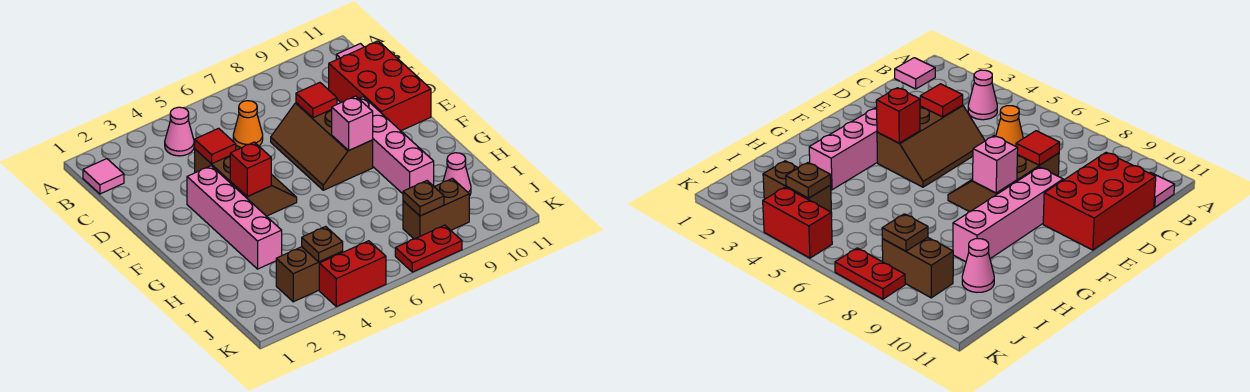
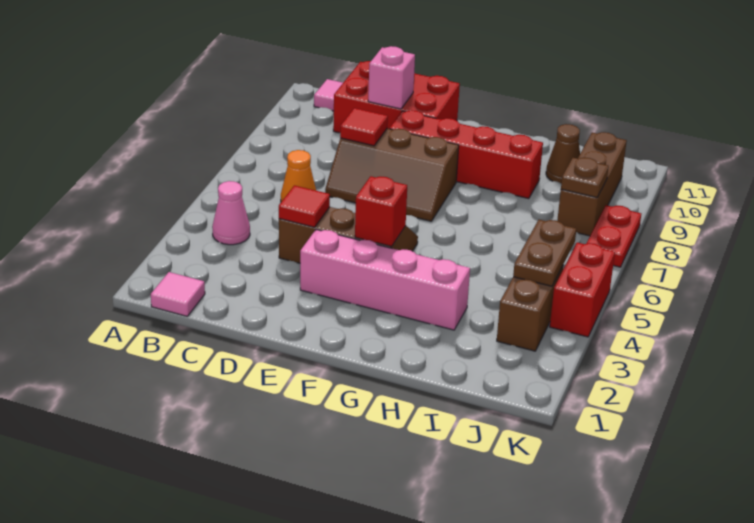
pink brick E9:H9 level 1 -> red brick E9:H9 level 1
pink brick F8 level 2 -> pink brick D10 level 2
pink cone I10 level 1 -> brown cone I10 level 1
brown plate J4 level 2 -> brown plate J4:J5 level 2
brown brick J8:J9 level 1 -> brown brick J8:J10 level 1

